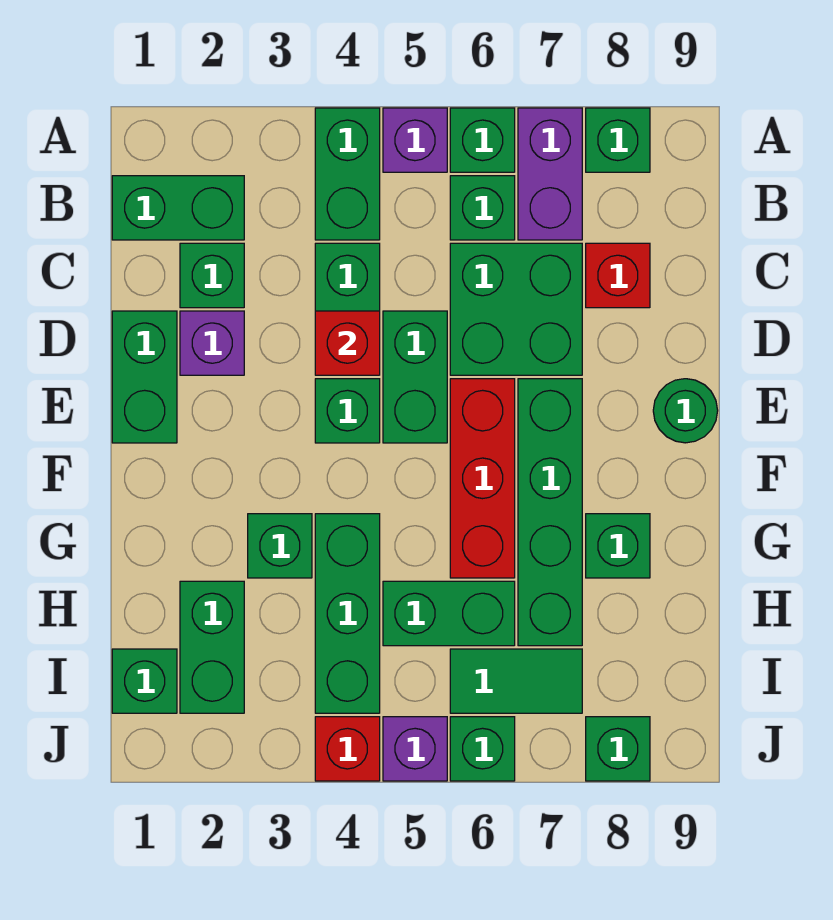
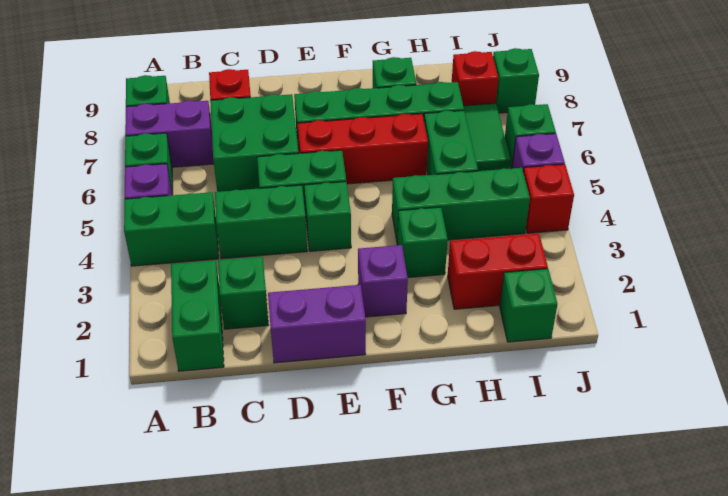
green brick B6 level 1 -> none
green brick D1:E1 level 1 -> purple brick D1:E1 level 1
purple brick D2 level 1 -> purple brick F2 level 1
red brick D4 level 2 -> red brick I8 level 1
green round brick E9 level 1 -> none
green brick H2:I2 level 1 -> red brick H2:I2 level 1

